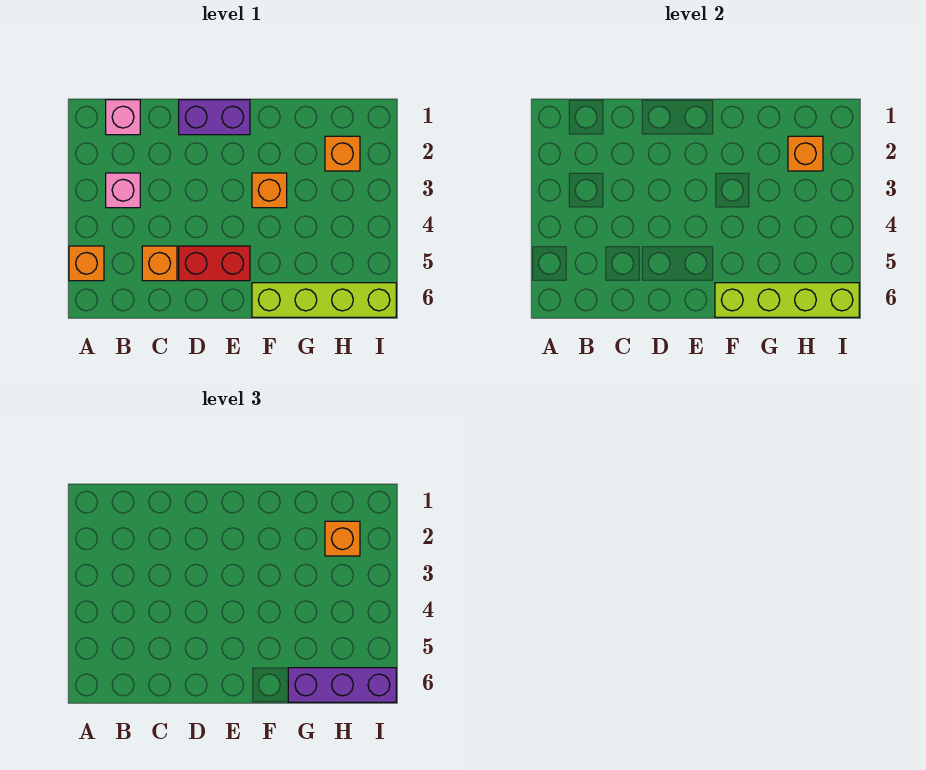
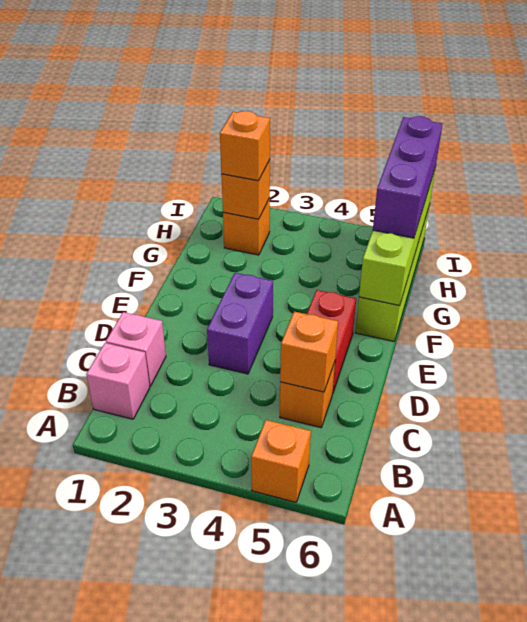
pink brick B3 level 1 -> pink brick C1 level 1
purple brick D1:E1 level 1 -> purple brick D3:E3 level 1
orange brick F3 level 1 -> orange brick C5 level 2

